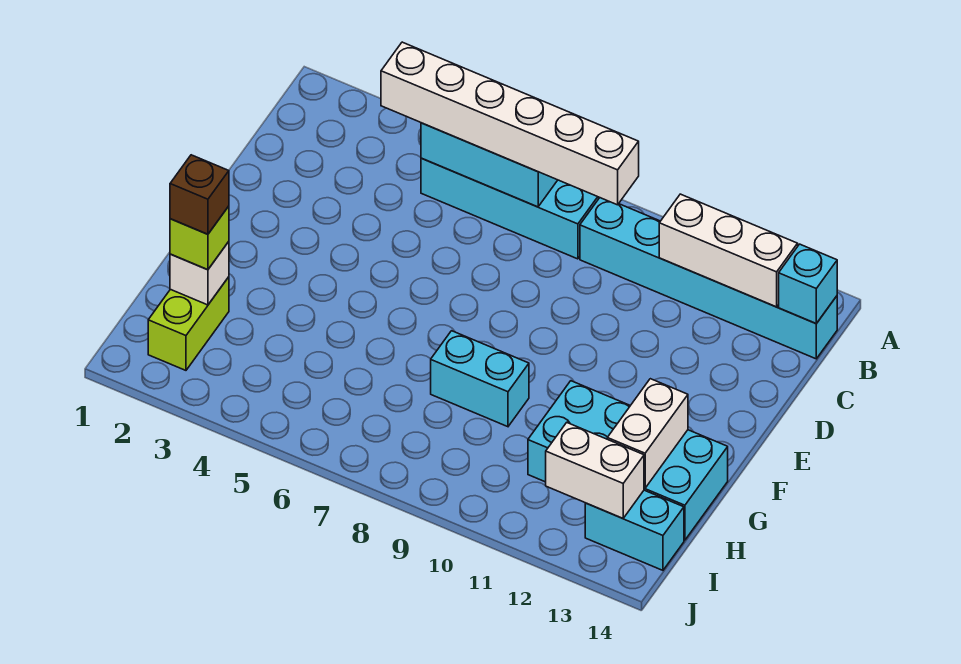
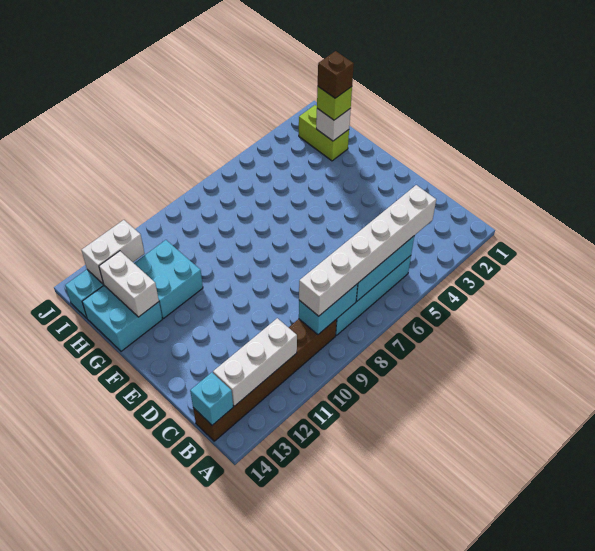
cyan brick B9:B14 level 1 -> brown brick B9:B14 level 1
cyan brick G8:G9 level 1 -> cyan brick B8:B9 level 2

